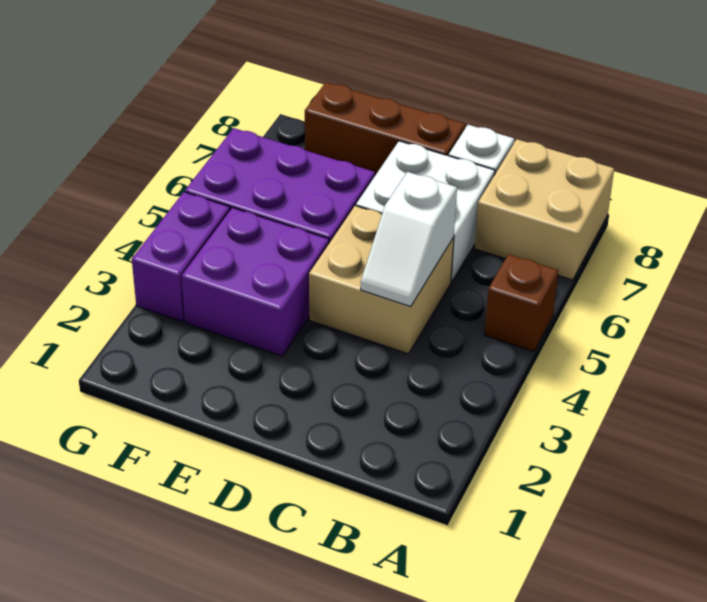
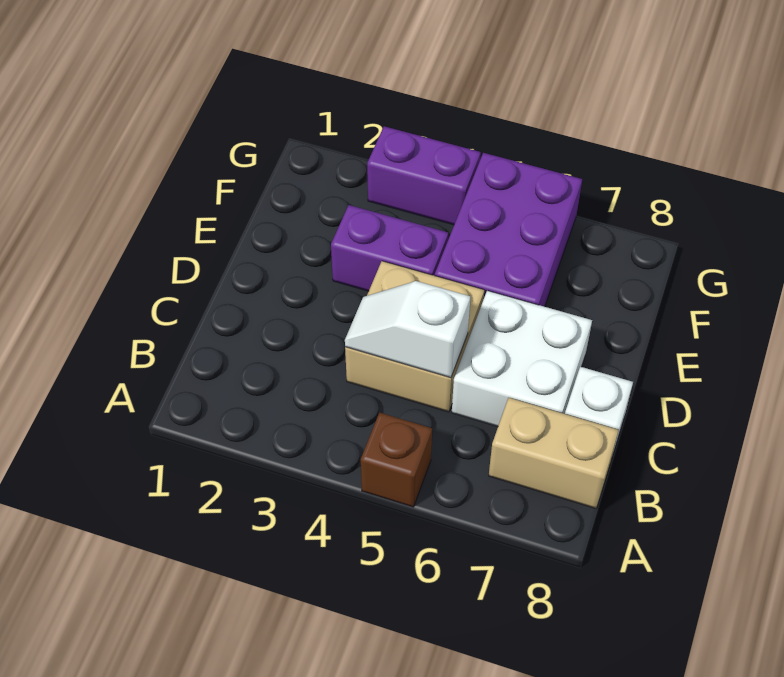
tan brick A7:B8 level 1 -> tan brick B7:B8 level 1
brown brick D8:F8 level 1 -> none
purple brick E3:F4 level 1 -> purple brick E3:E4 level 1

